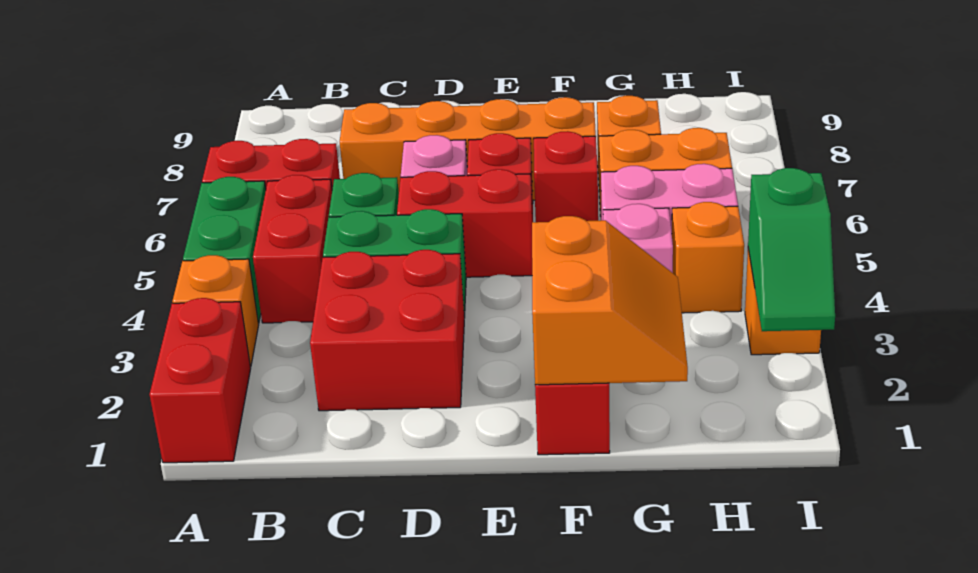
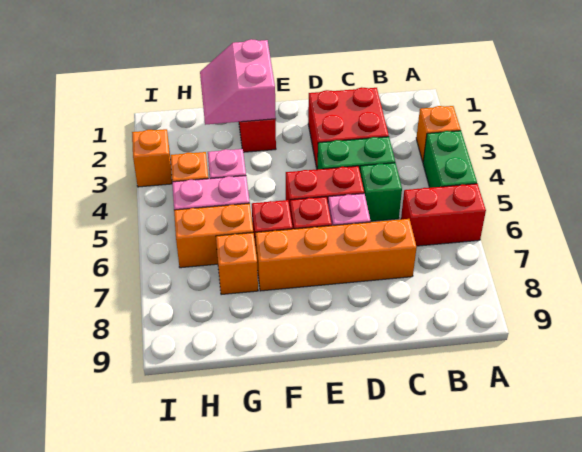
red brick A1:A2 level 1 -> none
red brick B4:B5 level 1 -> none
orange slope F1:G2 level 2 top F -> pink slope F1:G2 level 2 top F
green slope I2:I3 level 2 top 3 -> none

